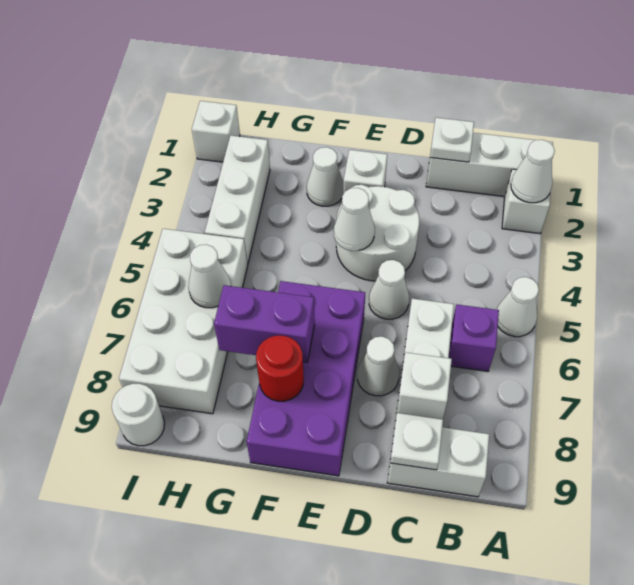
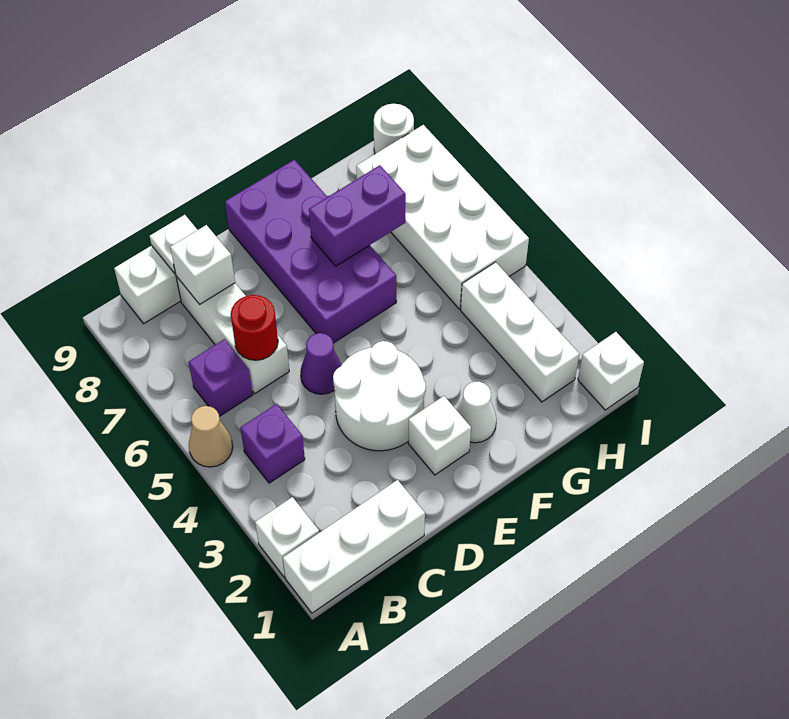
white cone A2 level 2 -> none
white cone A5 level 1 -> tan cone A5 level 1
none -> purple brick B4 level 1
white plate C1 level 2 -> none
white cone D5 level 1 -> purple cone D5 level 1
white cone D7 level 1 -> none
white cone E4 level 2 -> none
red round brick F8 level 2 -> red round brick C6 level 2
white cone H6 level 2 -> none

